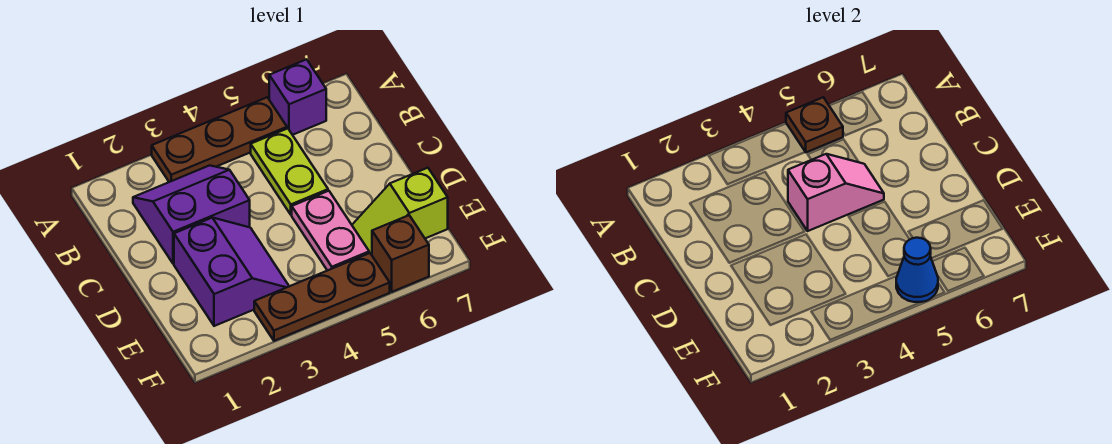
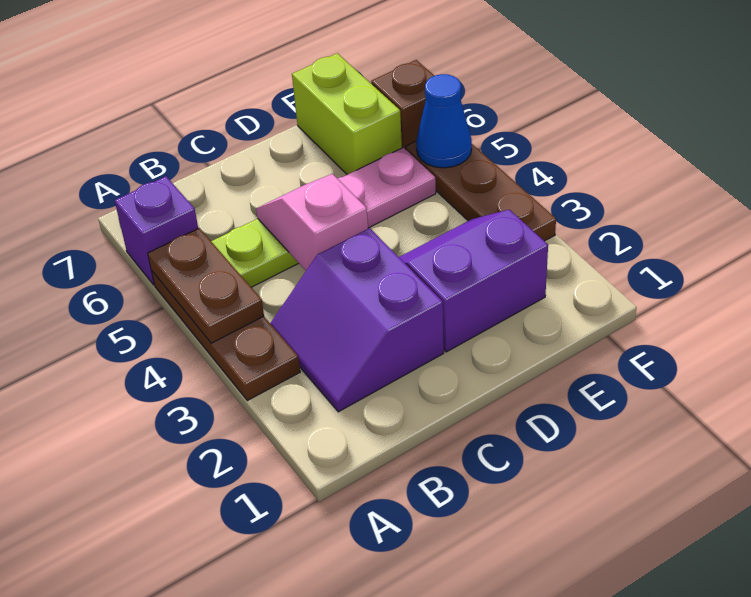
brown plate A5 level 2 -> brown plate A4:A5 level 2
lime slope E6:E7 level 1 top 7 -> lime brick E6:E7 level 1

